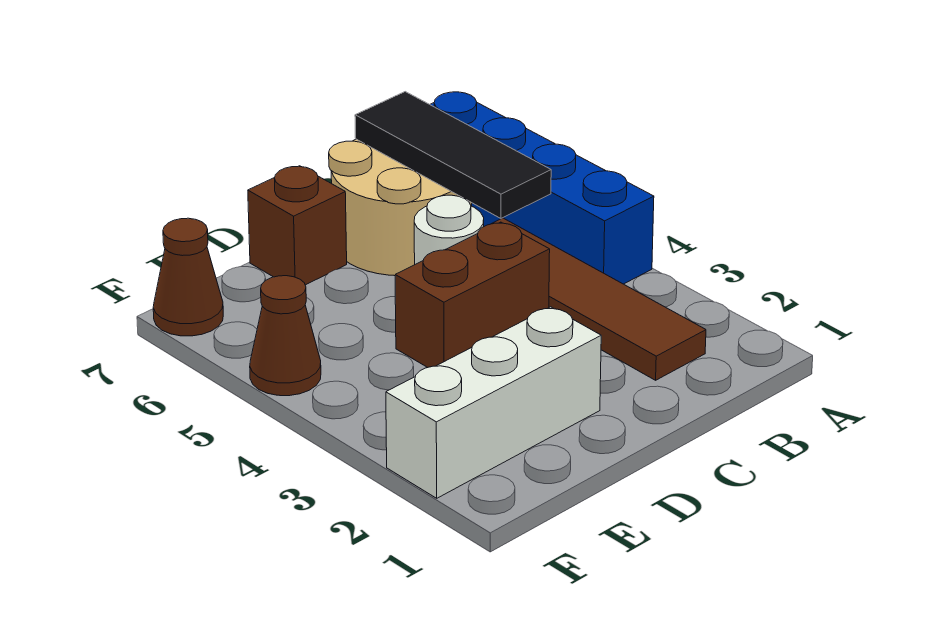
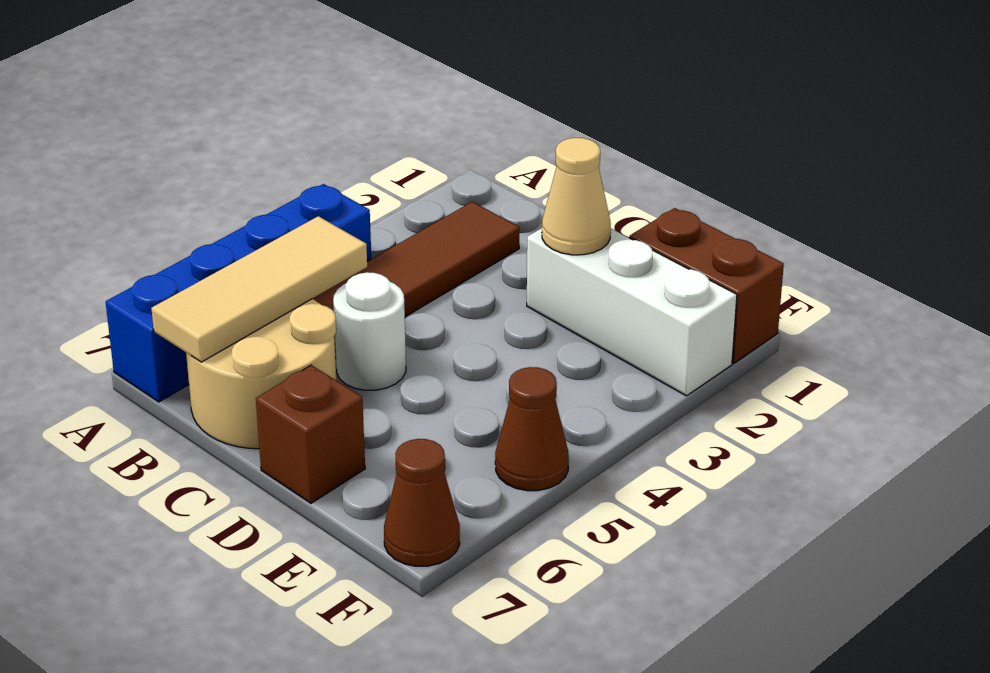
black tile B5:B7 level 2 -> tan tile B5:B7 level 2
brown brick C4:D4 level 1 -> brown brick E1:F1 level 1
none -> tan cone D2 level 2

